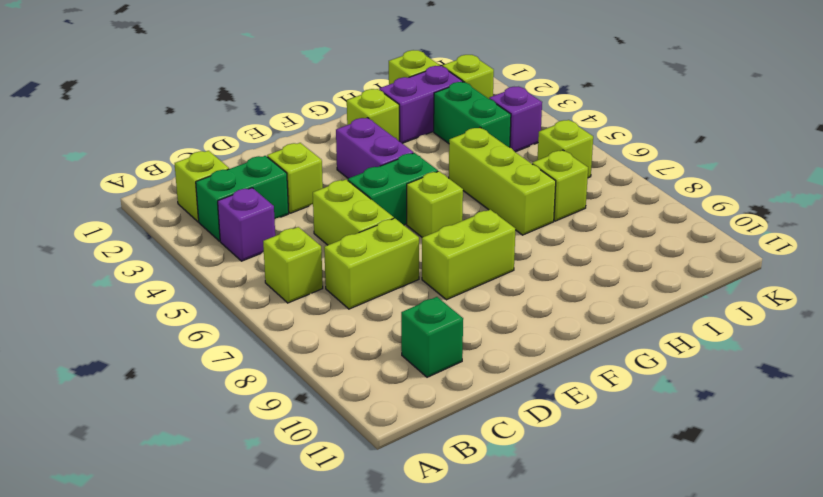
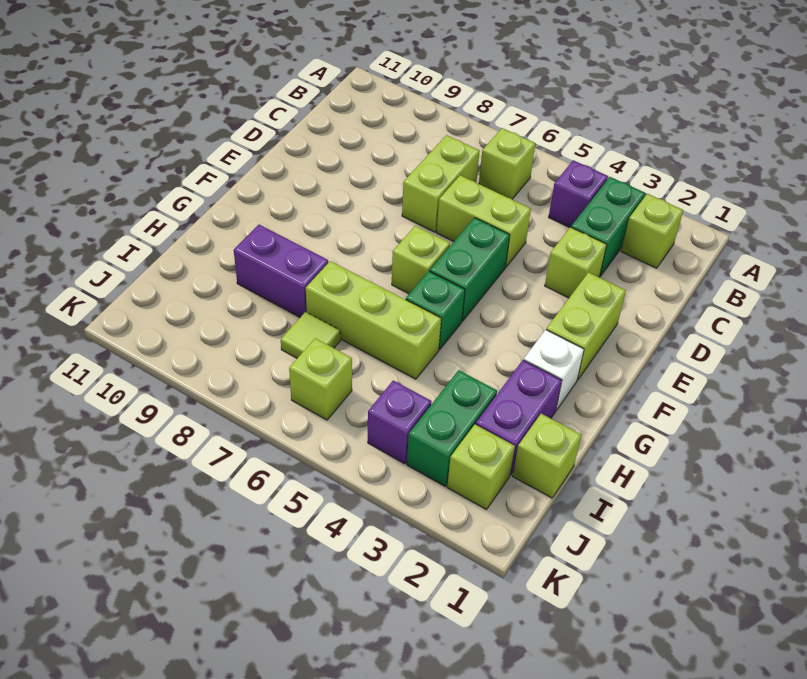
green brick C10 level 1 -> green brick G5 level 1
lime brick E8:F8 level 1 -> lime brick E2:F2 level 1
purple brick F3:F4 level 1 -> purple brick H8:H9 level 1
lime brick G2 level 1 -> white brick G2 level 1
green brick I3:I4 level 1 -> green brick I3:J3 level 1
lime brick I7 level 1 -> lime tile I7 level 1

